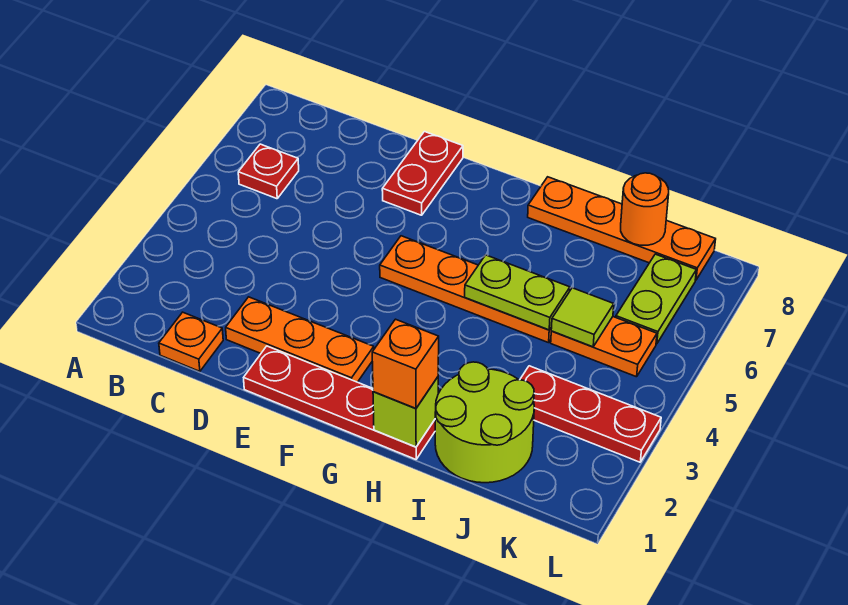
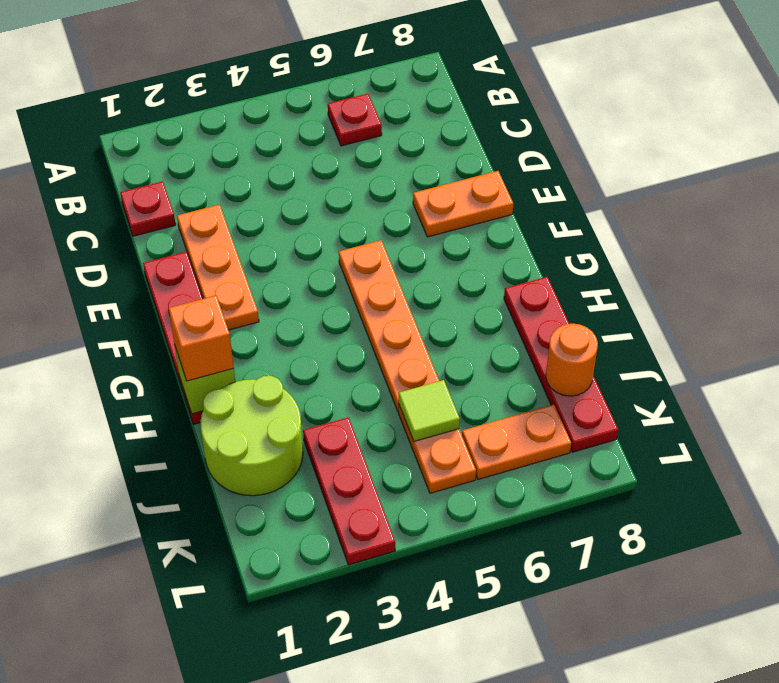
orange plate C1 level 1 -> red plate C1 level 1
red plate E7:E8 level 1 -> orange plate E7:E8 level 1
lime plate H5:I5 level 2 -> none
orange plate H8:K8 level 1 -> red plate H8:K8 level 1
lime plate K6:K7 level 1 -> orange plate K6:K7 level 1

